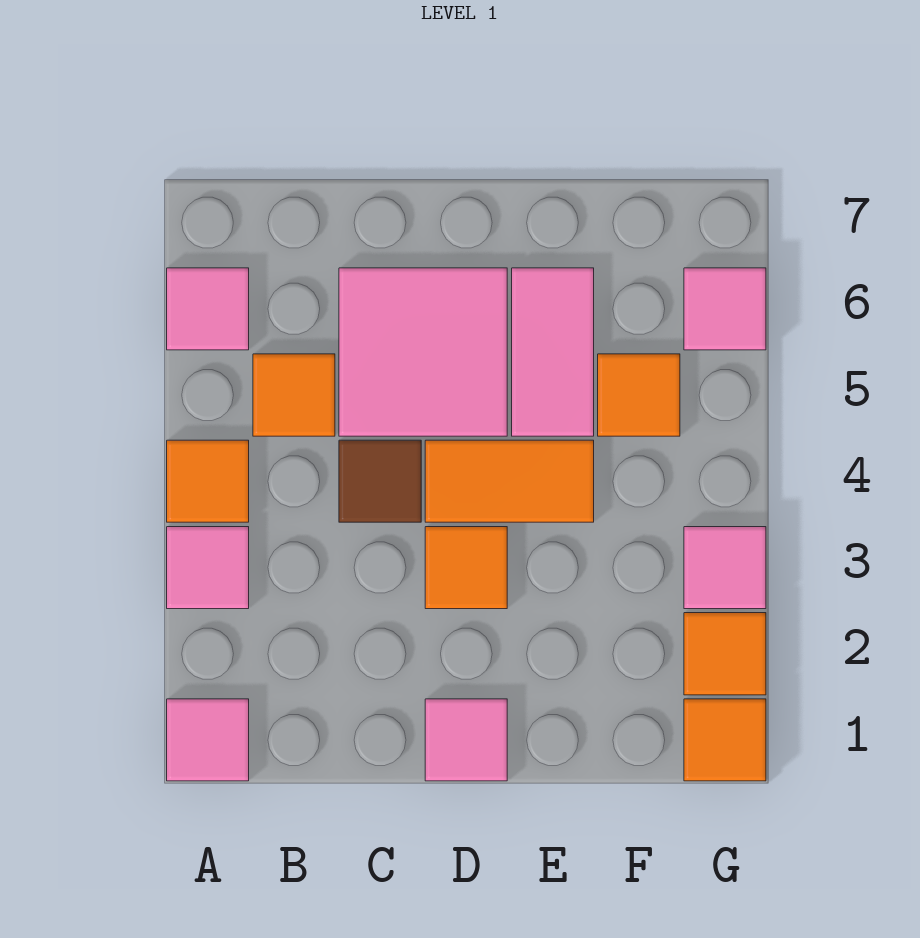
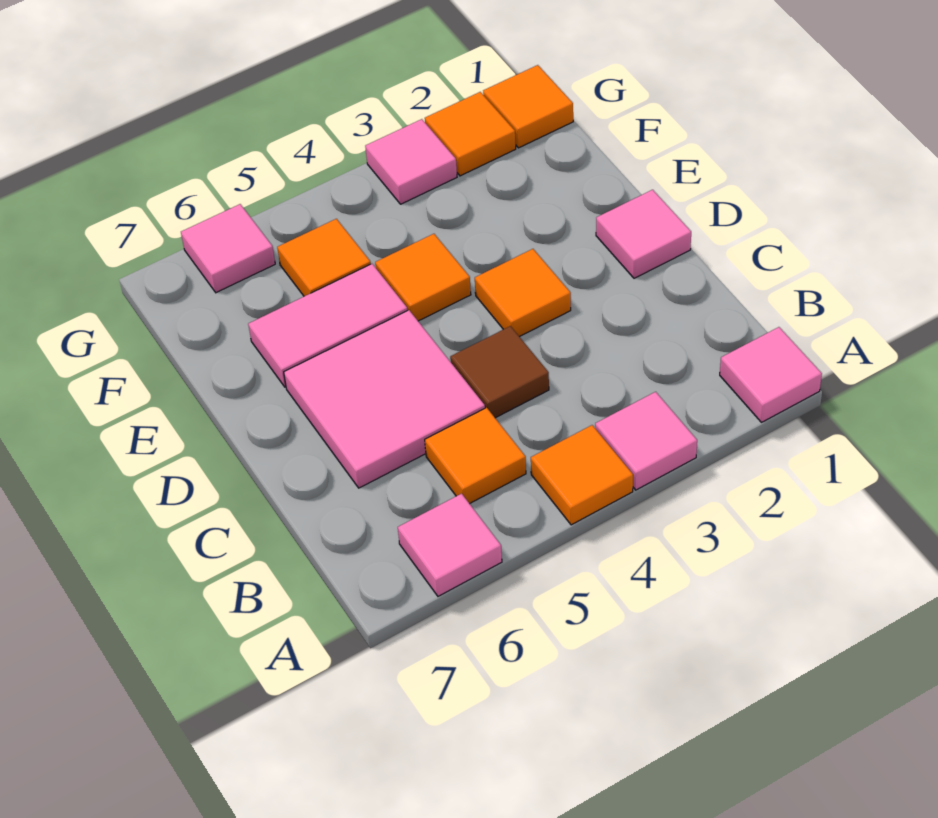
orange tile D4:E4 level 1 -> orange tile E4 level 1

